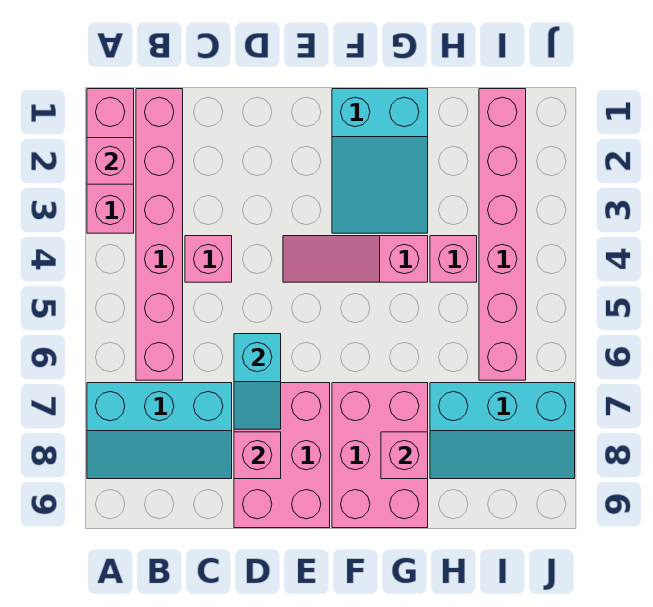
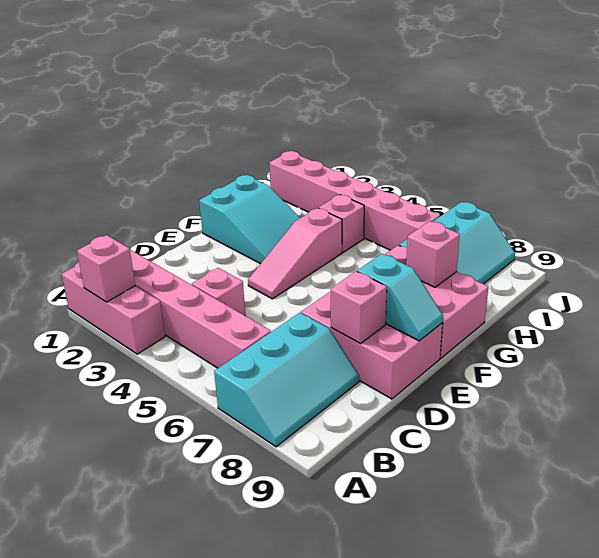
cyan slope D6:D7 level 2 top 6 -> cyan slope E8:E9 level 2 top 8

